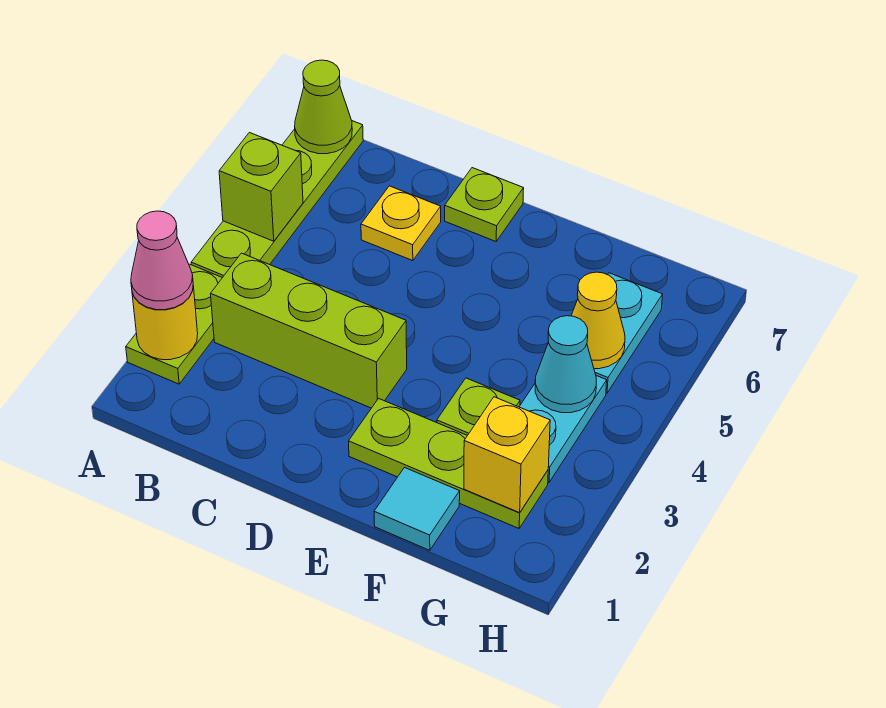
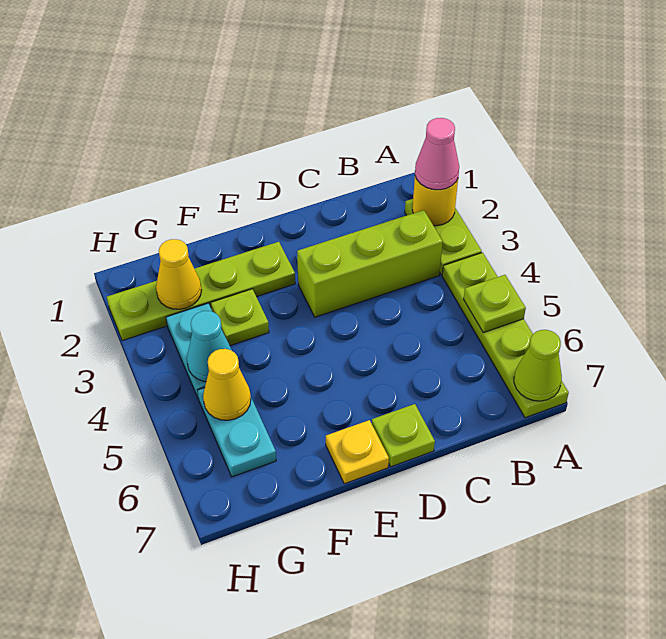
lime brick A5 level 2 -> lime plate A5 level 2
yellow plate C6 level 1 -> yellow plate E7 level 1
lime plate E2:G2 level 1 -> lime plate E2:H2 level 1
cyan tile F1 level 1 -> none
yellow brick G2 level 2 -> yellow cone G2 level 2

